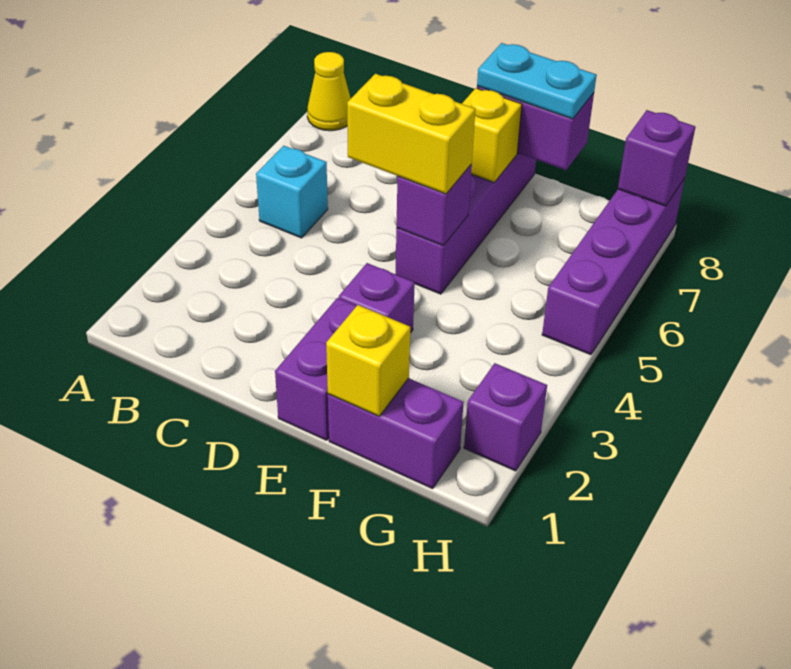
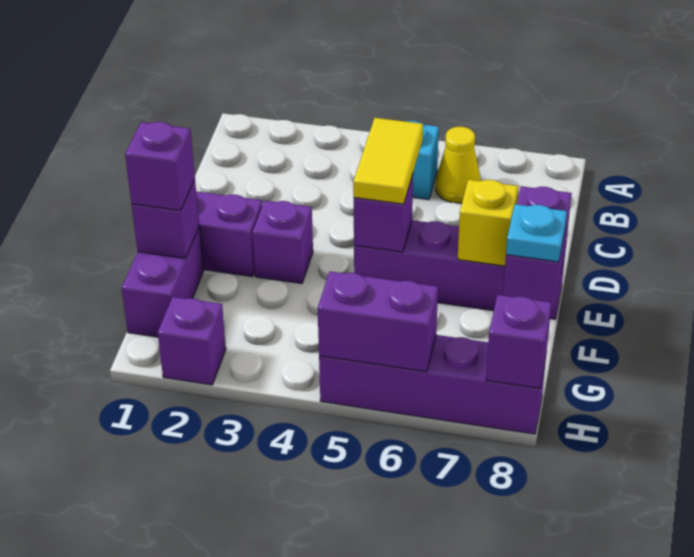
yellow cone A8 level 1 -> yellow cone B6 level 1
yellow brick D5:E5 level 3 -> yellow tile D5:E5 level 3
cyan plate E8:F8 level 3 -> cyan plate F8 level 3
yellow brick F1 level 2 -> purple brick F1 level 2
none -> purple brick F1 level 3
none -> purple brick H5:H6 level 2

